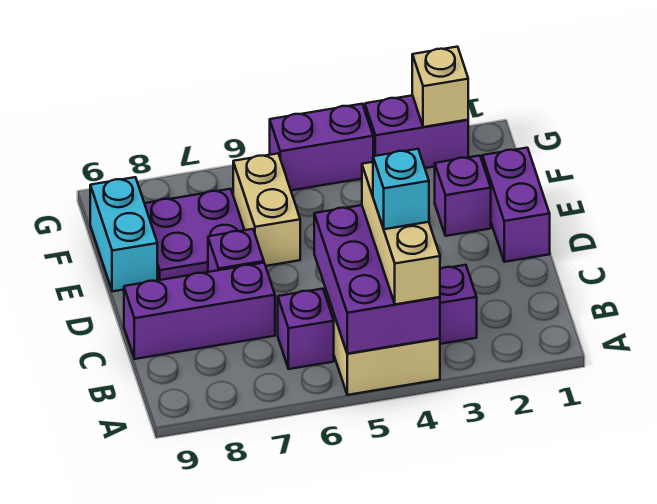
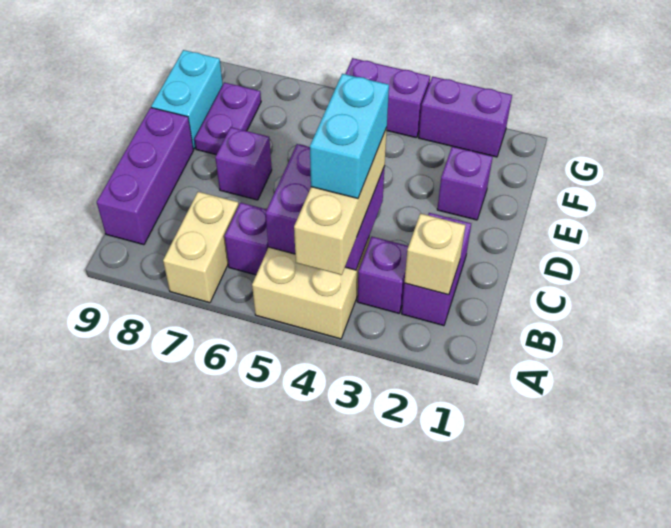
purple brick A4:C5 level 2 -> purple brick B4:C5 level 2
cyan brick B4 level 4 -> cyan brick B4:C4 level 4
purple brick C7:C9 level 1 -> purple brick B9:D9 level 1
purple brick D1:E1 level 1 -> purple brick B2:C2 level 1
tan brick E6:F6 level 1 -> tan brick A7:B7 level 1
purple plate E7:F8 level 1 -> purple plate E8:F8 level 1
tan brick G2 level 2 -> tan brick B2 level 2

